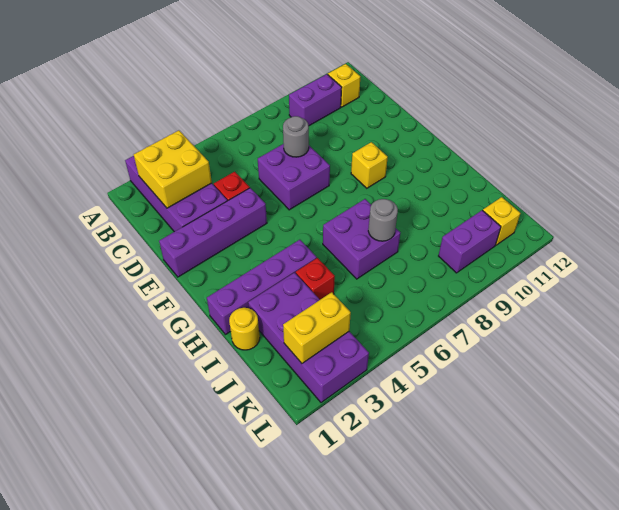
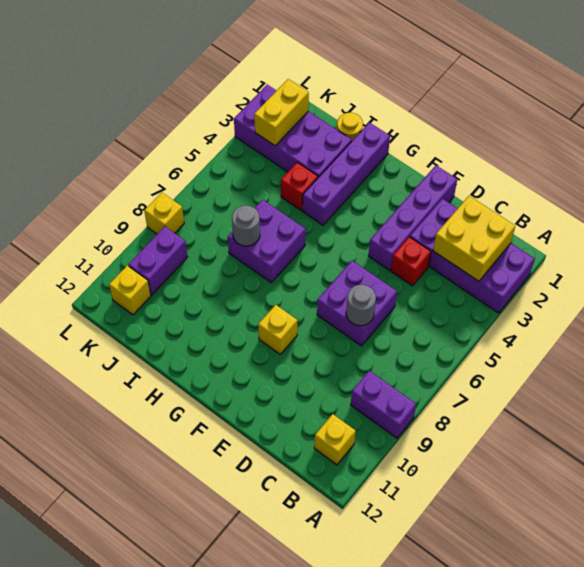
purple brick B9:B10 level 1 -> purple brick A9:B9 level 1
none -> yellow brick L8 level 1

